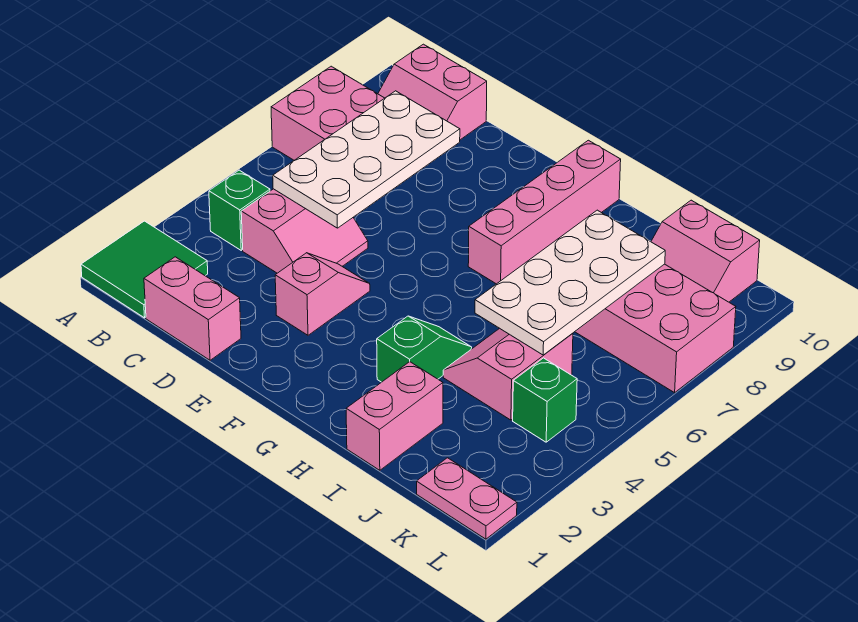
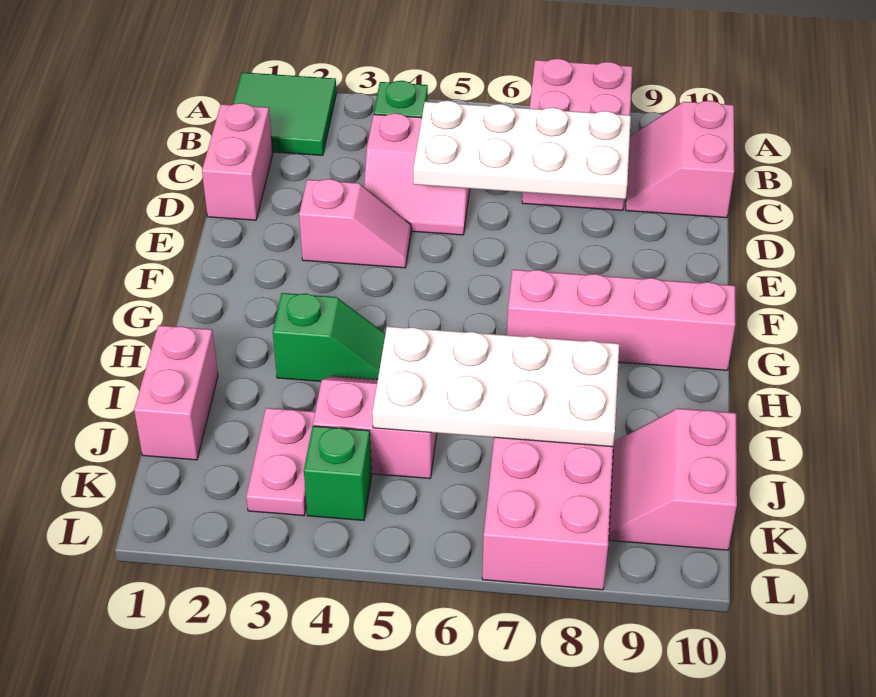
pink brick I1:I2 level 1 -> pink brick I1:J1 level 1
pink plate K1:L1 level 1 -> pink plate J3:K3 level 1

